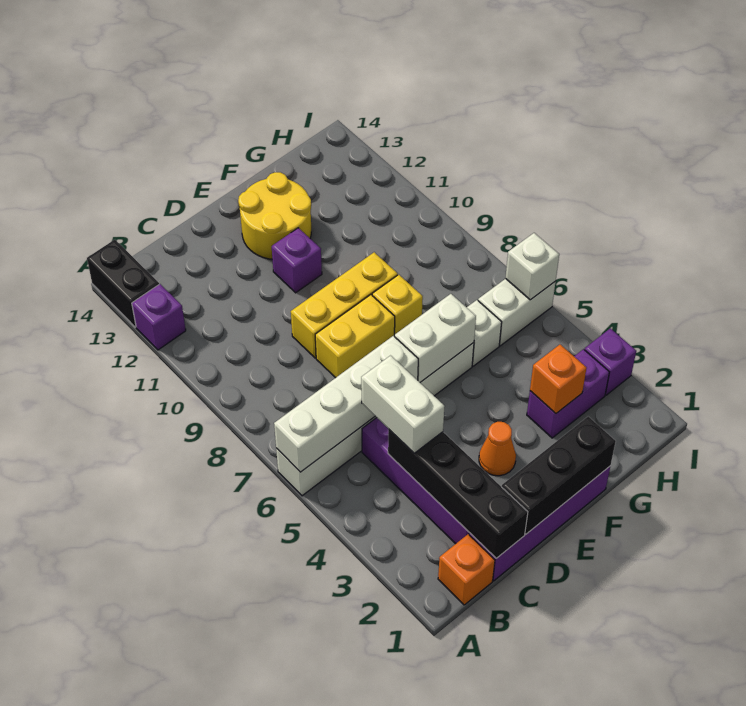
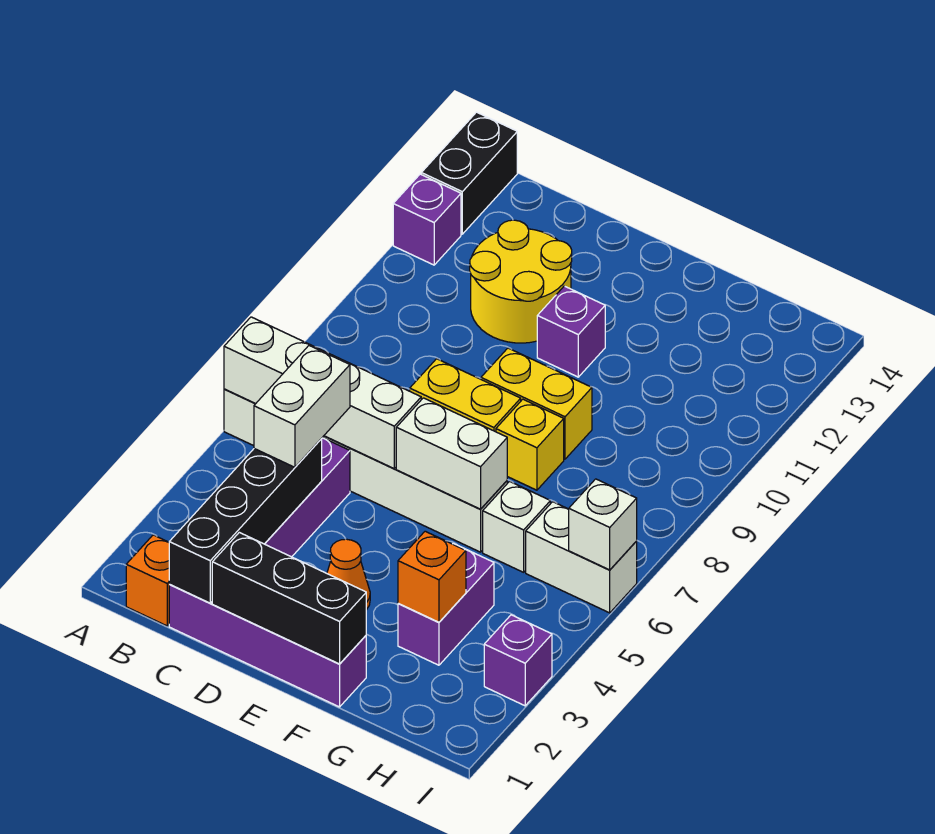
yellow brick D9:F9 level 1 -> yellow brick E9:F9 level 1
yellow round brick E12:F13 level 1 -> yellow round brick C11:D12 level 1
purple brick G3:H3 level 1 -> purple brick G3:G4 level 1

